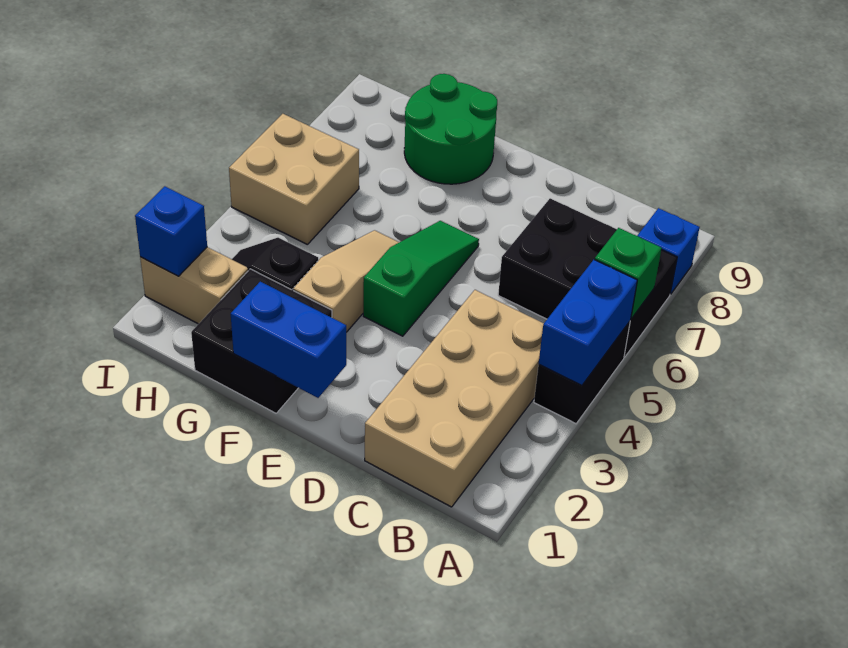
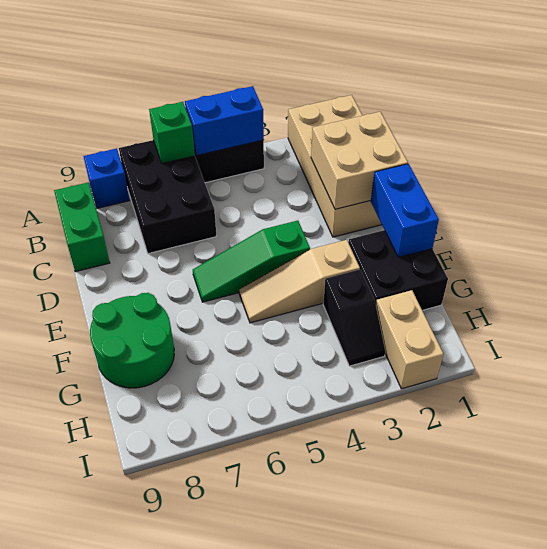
tan brick B1:C4 level 1 -> tan brick A1:D2 level 1
none -> green brick B9:C9 level 1
tan brick H5:I6 level 1 -> tan brick C1:D2 level 2
blue brick I2 level 2 -> none

